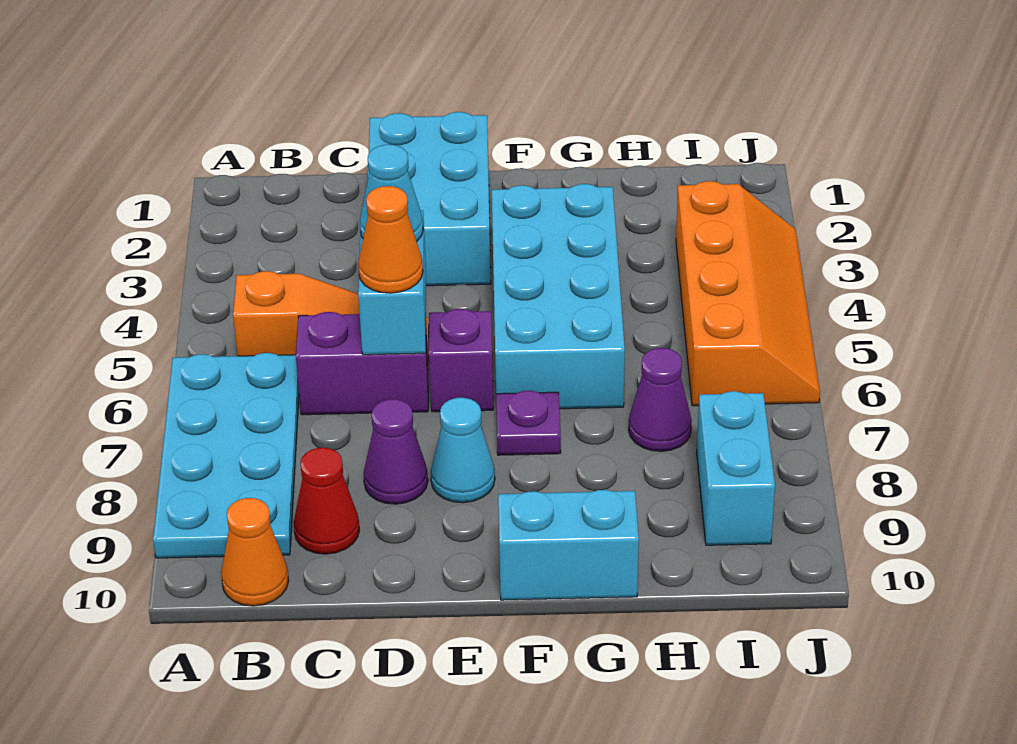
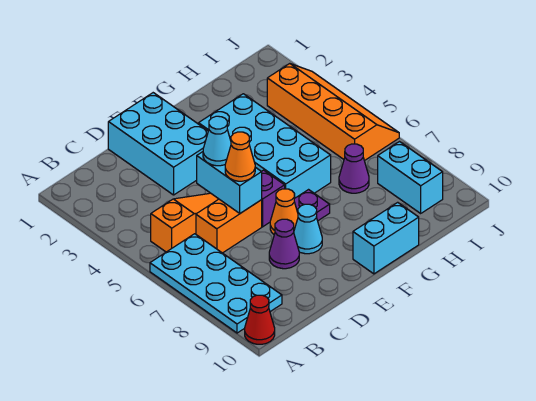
orange cone B10 level 1 -> orange cone E7 level 1
purple brick C6:D6 level 1 -> orange brick C6:D6 level 1
red cone C9 level 1 -> red cone A10 level 1

